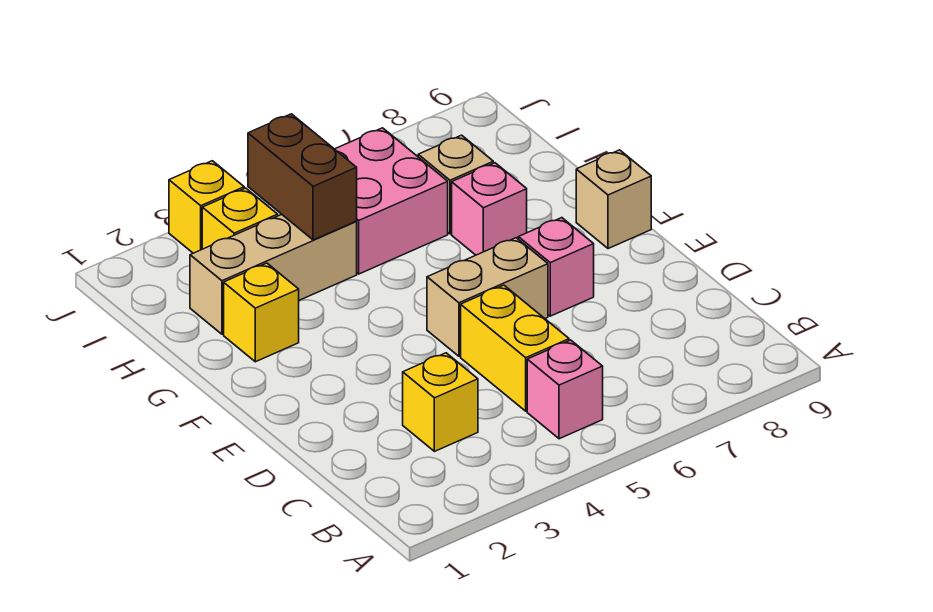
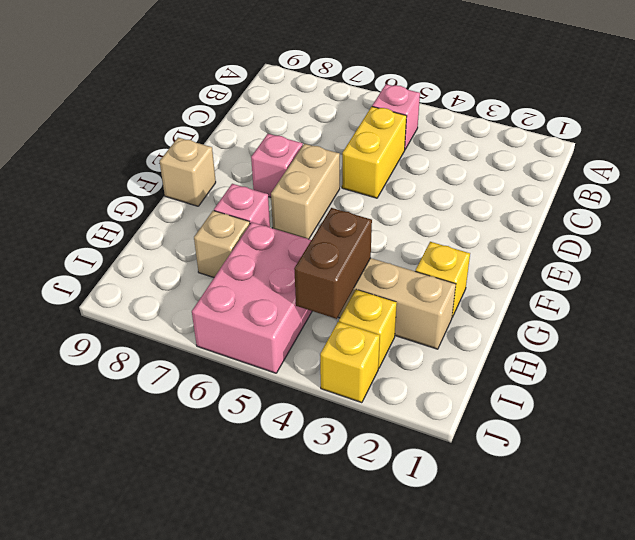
yellow brick C3 level 1 -> none
tan brick E5:E6 level 1 -> tan brick E6:F6 level 1
pink brick H5:I6 level 1 -> pink brick H5:J6 level 1

